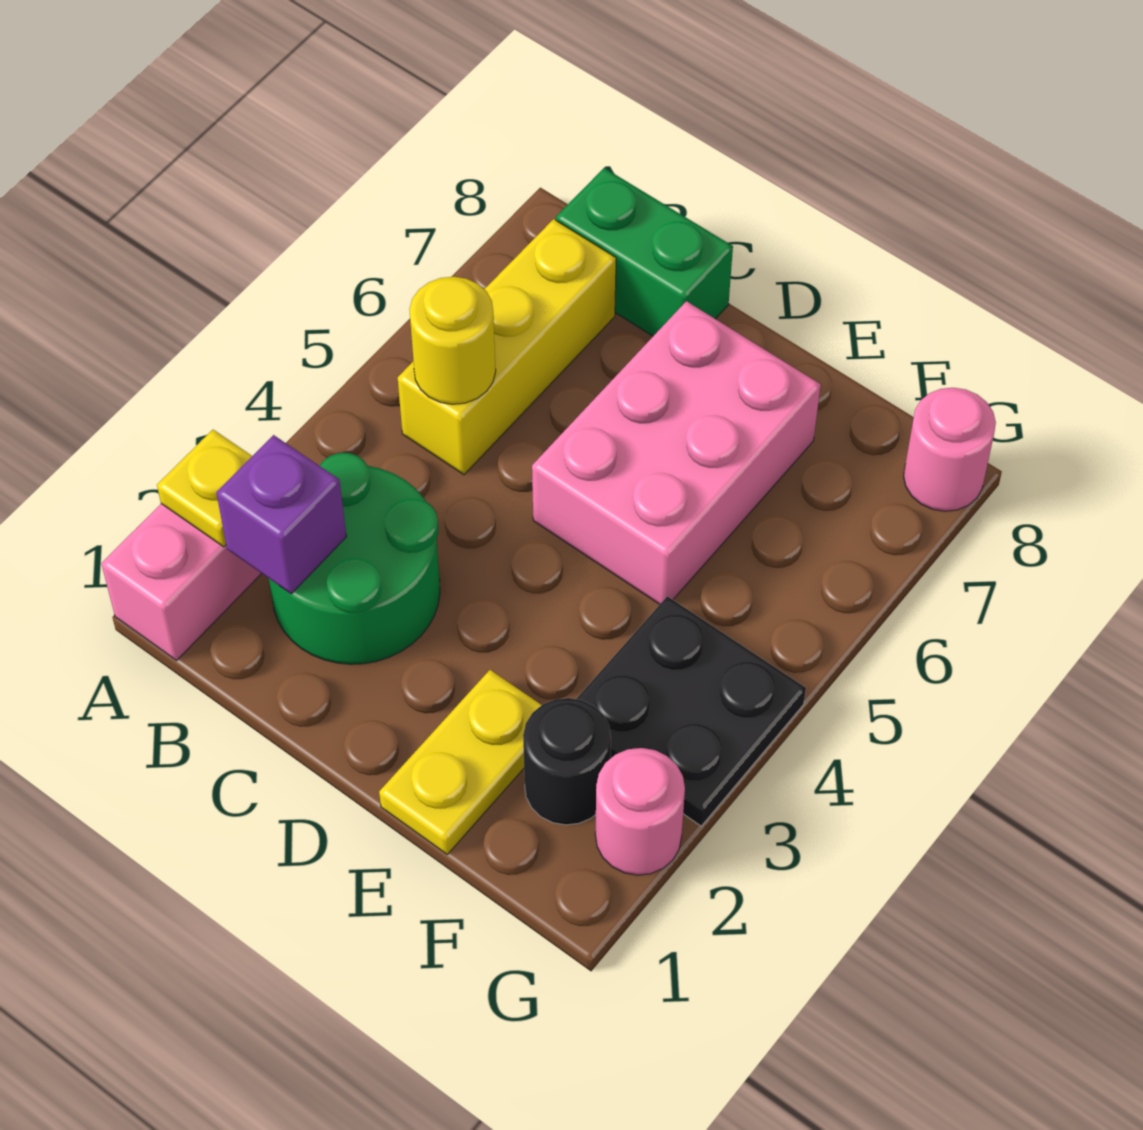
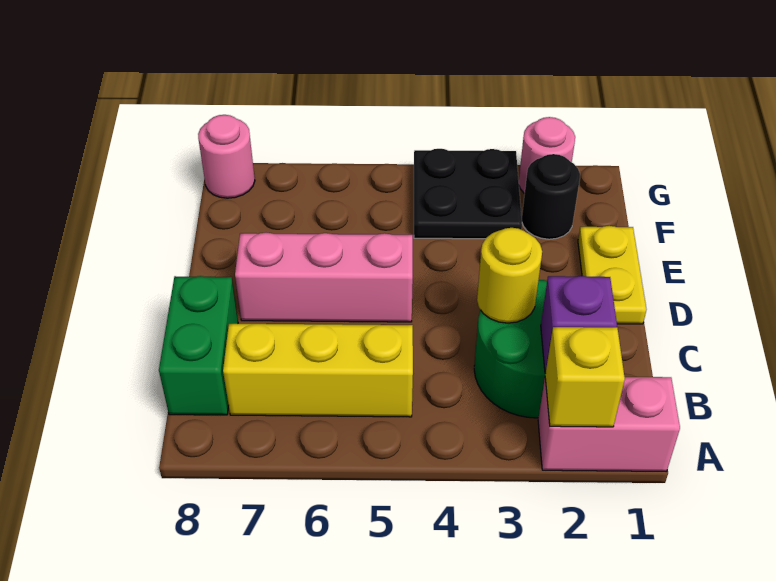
yellow plate A2 level 2 -> yellow brick A2 level 2
yellow round brick B5 level 2 -> yellow round brick C3 level 2
pink brick D5:E7 level 1 -> pink brick D5:D7 level 1
yellow plate E1:E2 level 1 -> yellow plate D1:E1 level 1

